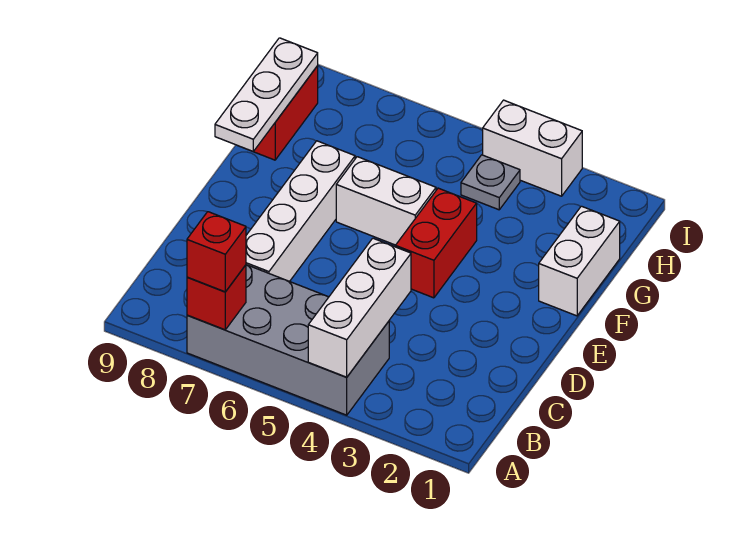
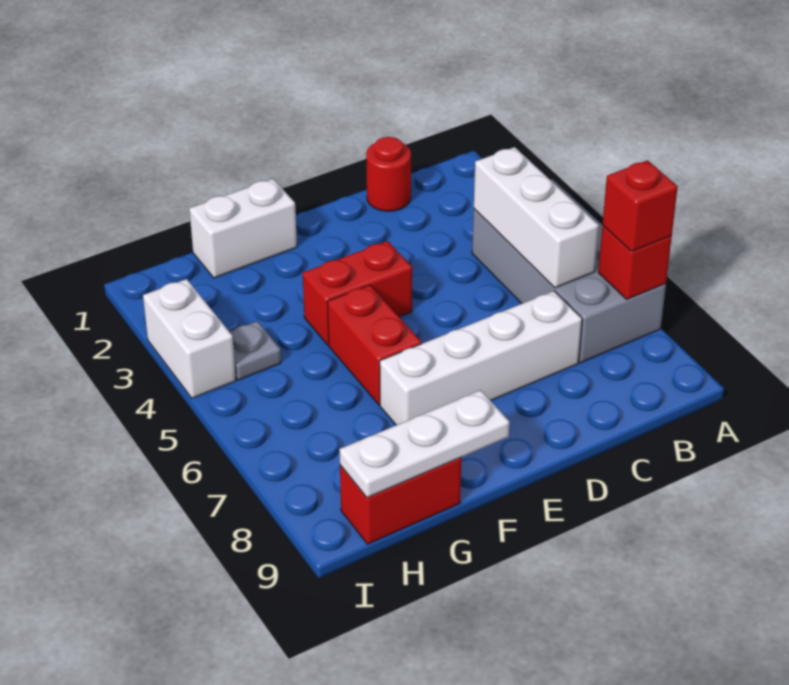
white brick A4:C4 level 2 -> white brick B4:B6 level 2
none -> red round brick C1 level 1
white brick F5:F6 level 1 -> red brick F5:F6 level 1

